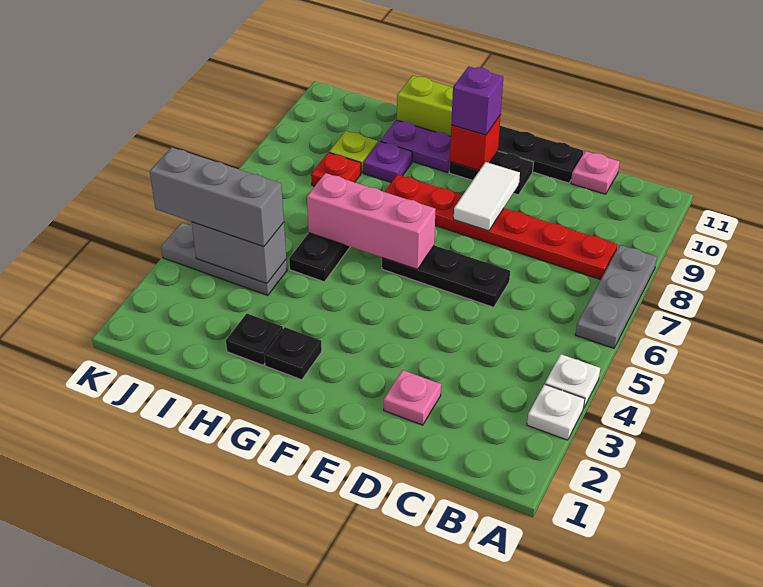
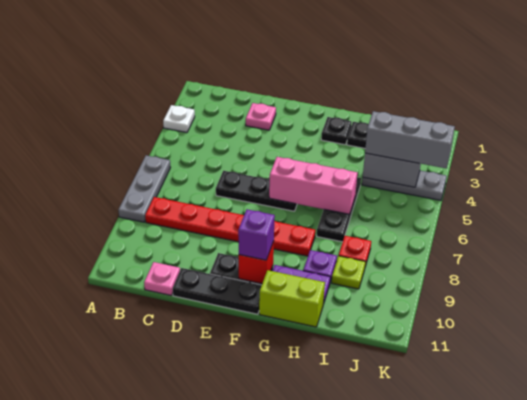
white plate A4 level 1 -> none
white tile E8:E9 level 2 -> none

